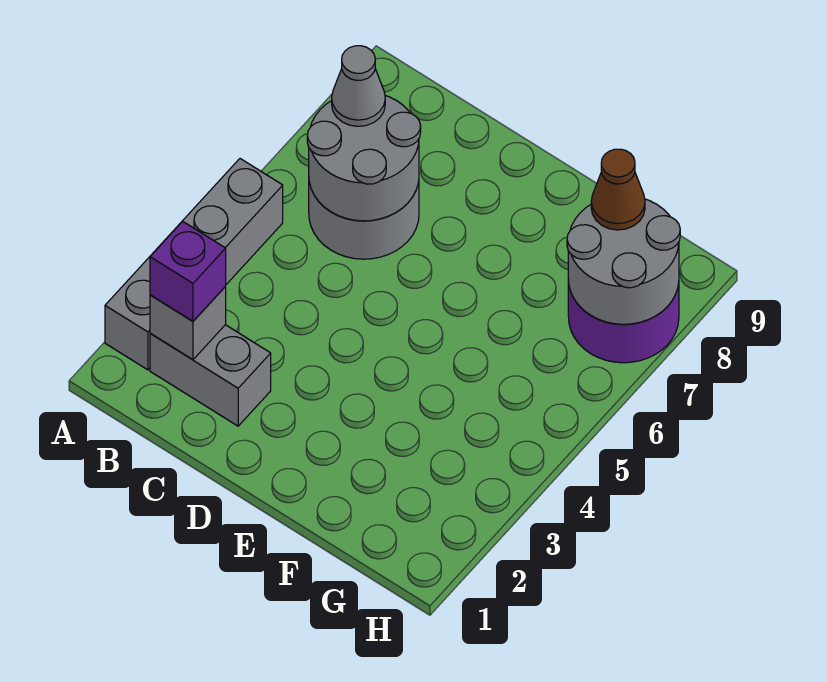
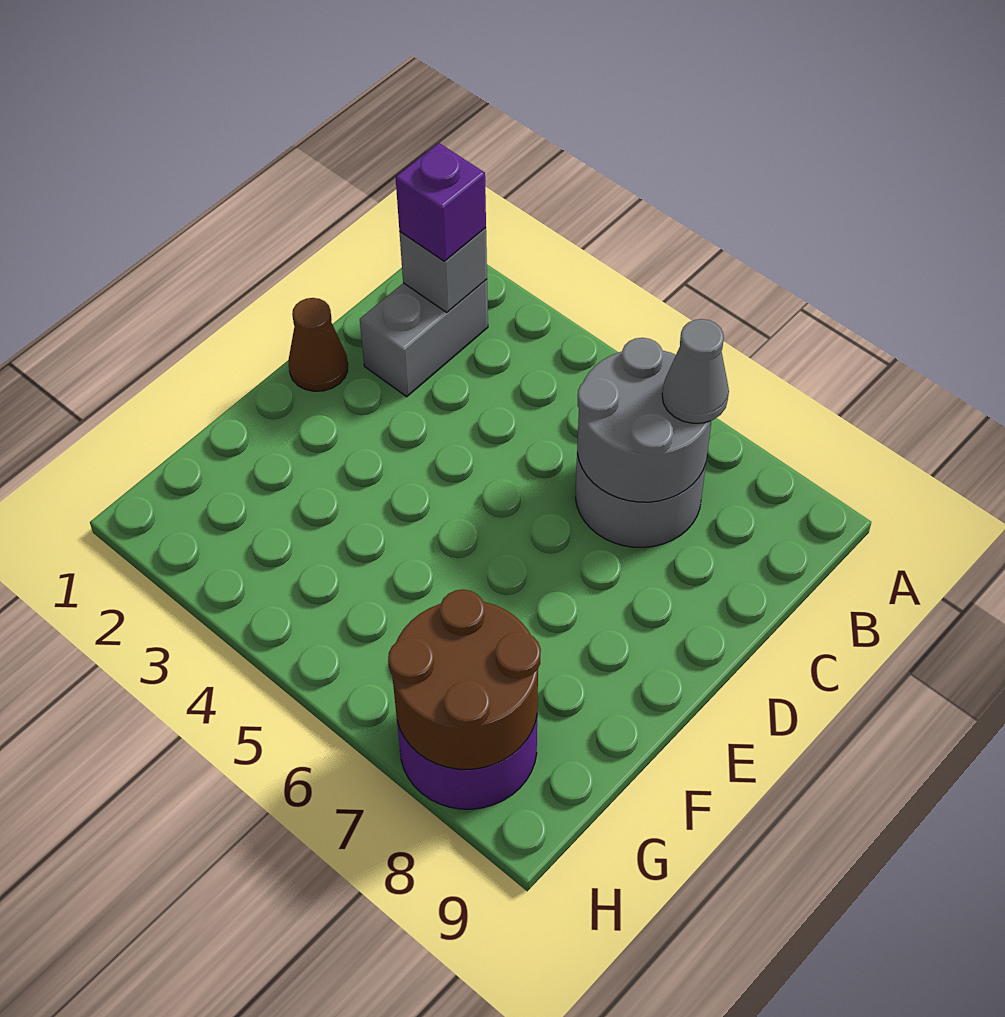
grey brick A2:A5 level 1 -> none
grey round brick G7:H8 level 2 -> brown round brick G7:H8 level 2
brown cone G8 level 3 -> brown cone D1 level 1

